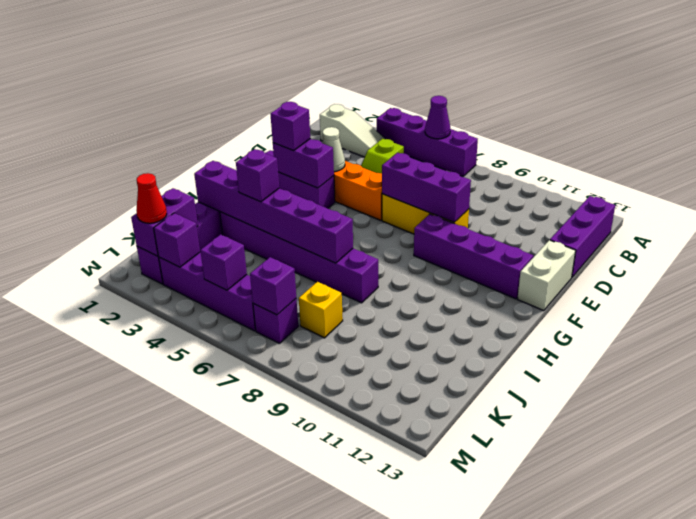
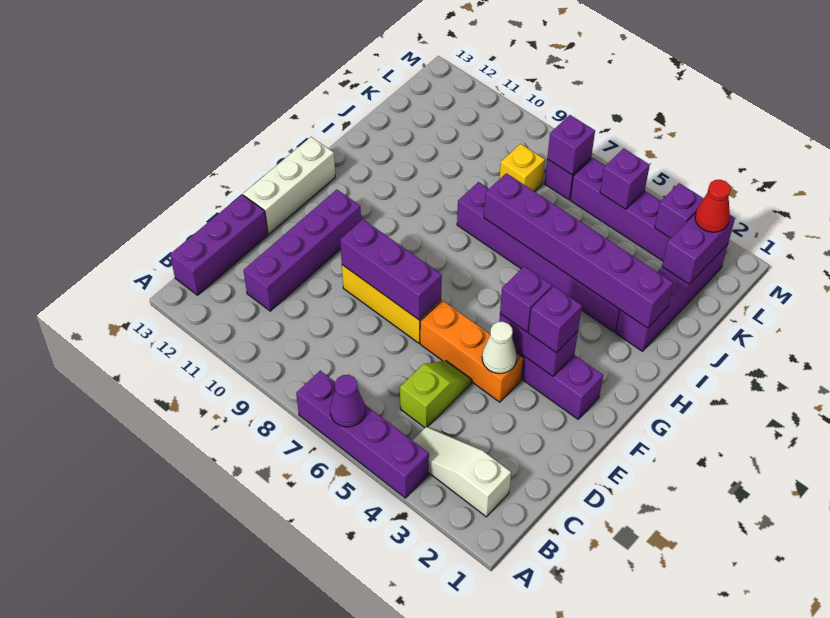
white brick E13:F13 level 1 -> white brick E13:G13 level 1
purple brick F9:F12 level 1 -> purple brick C11:F11 level 1
purple brick I4 level 3 -> purple brick F4 level 3

